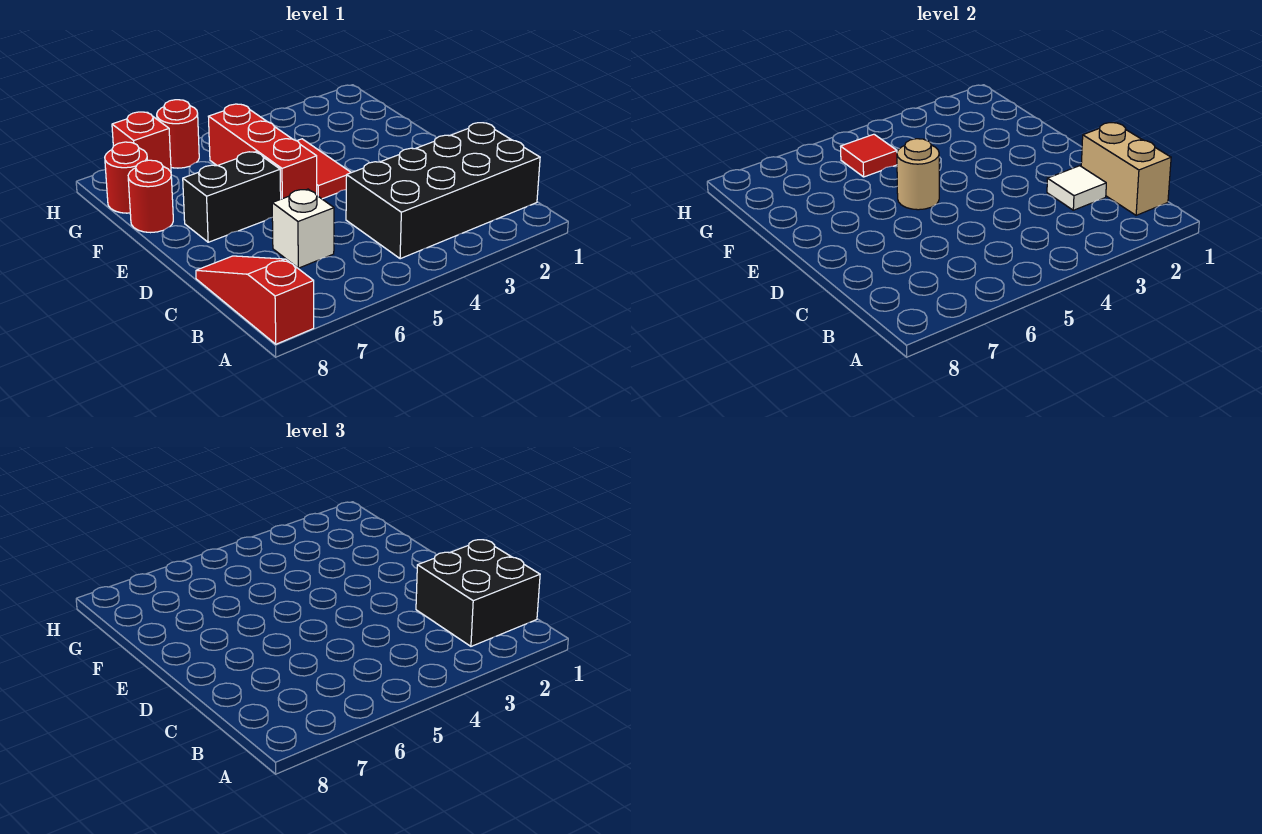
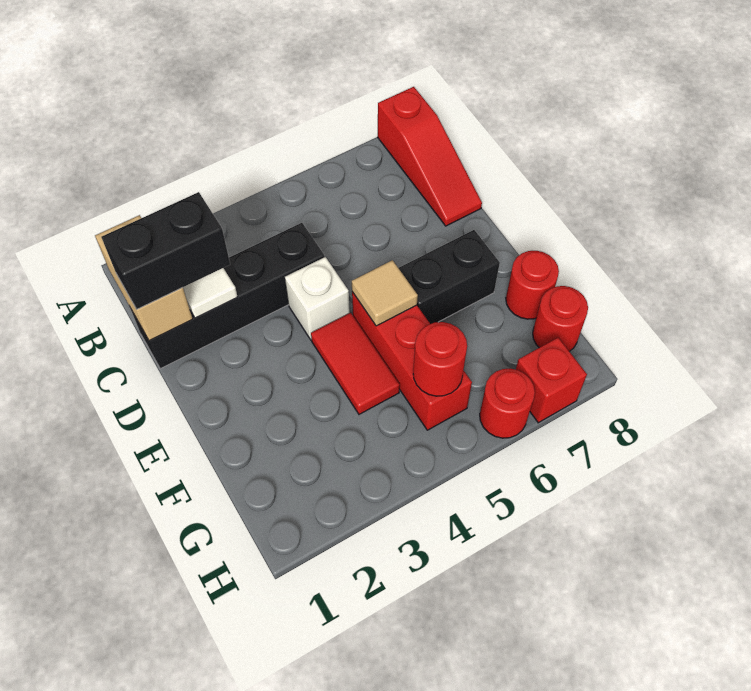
black brick B1:C4 level 1 -> black brick C1:C4 level 1
black brick B1:C2 level 3 -> black brick C1:C2 level 3
white brick C6 level 1 -> white brick D4 level 1
tan round brick E5 level 2 -> tan tile E5 level 2
red tile G5 level 2 -> red round brick G5 level 2

